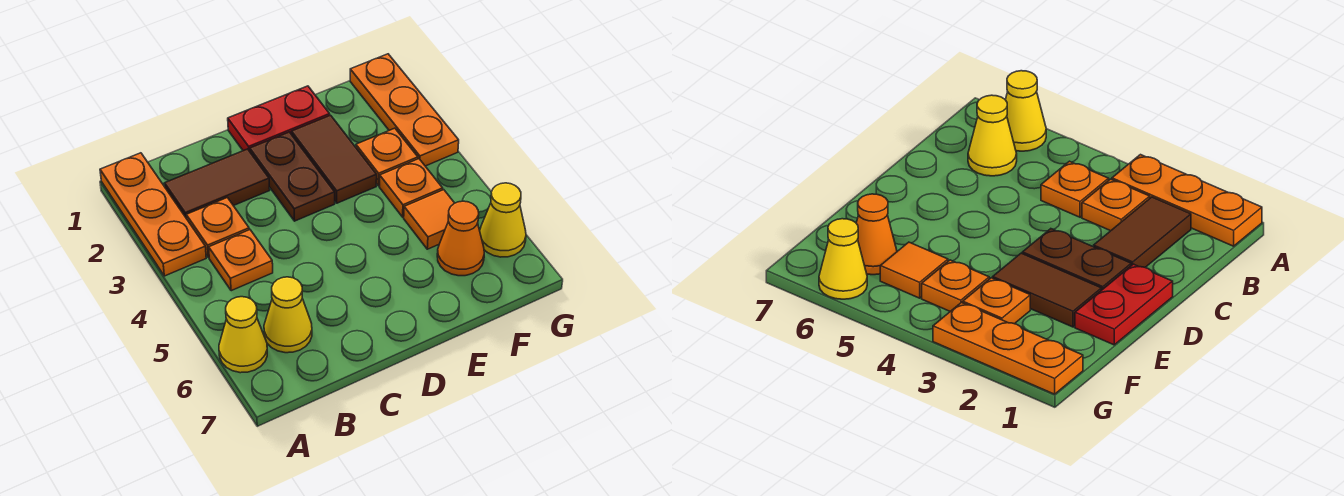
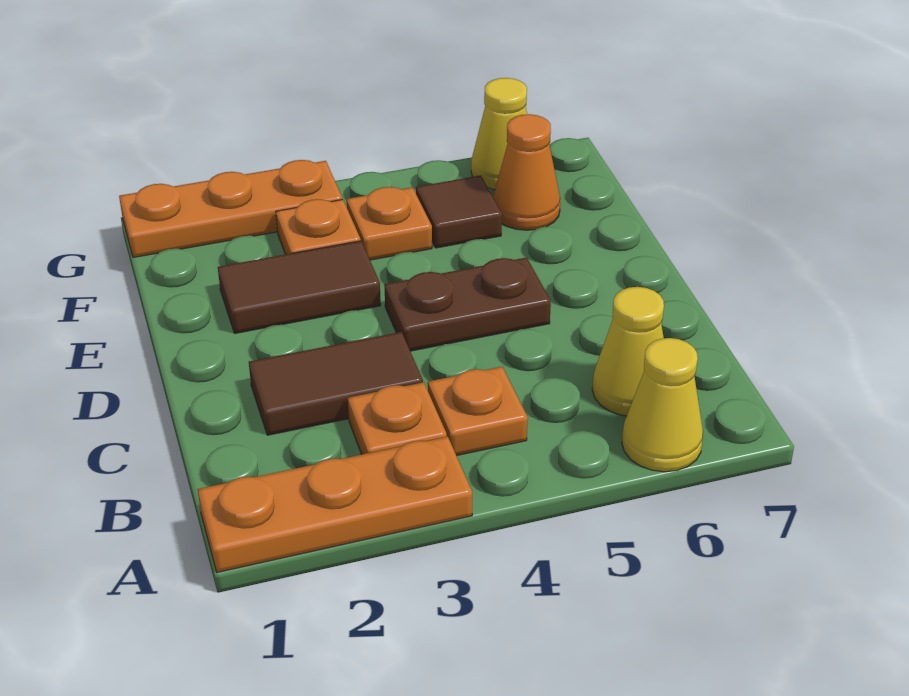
brown tile B2:C2 level 1 -> brown tile C2:C3 level 1
red plate D1:E1 level 1 -> none
brown plate D2:D3 level 1 -> brown plate D4:D5 level 1
orange tile F5 level 1 -> brown tile F5 level 1

